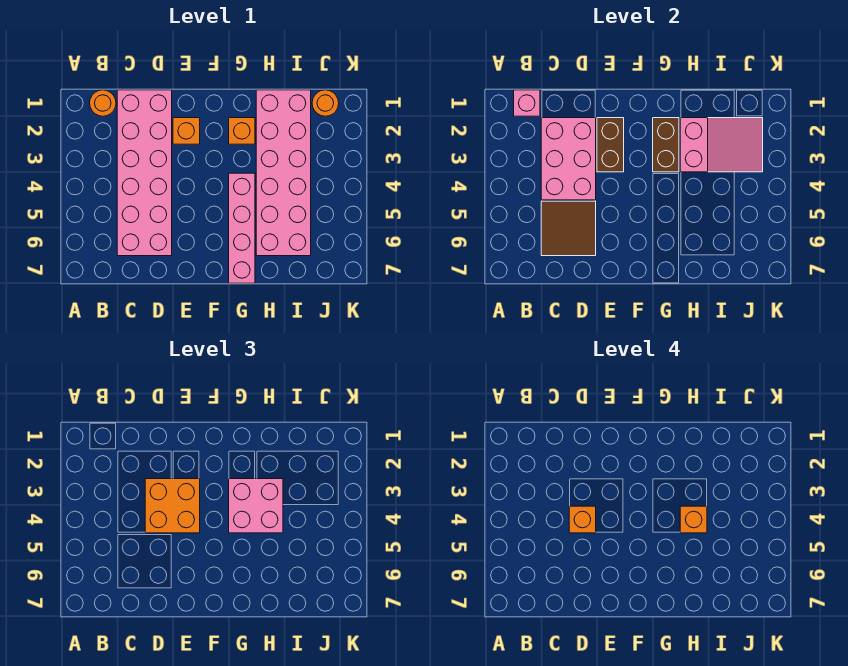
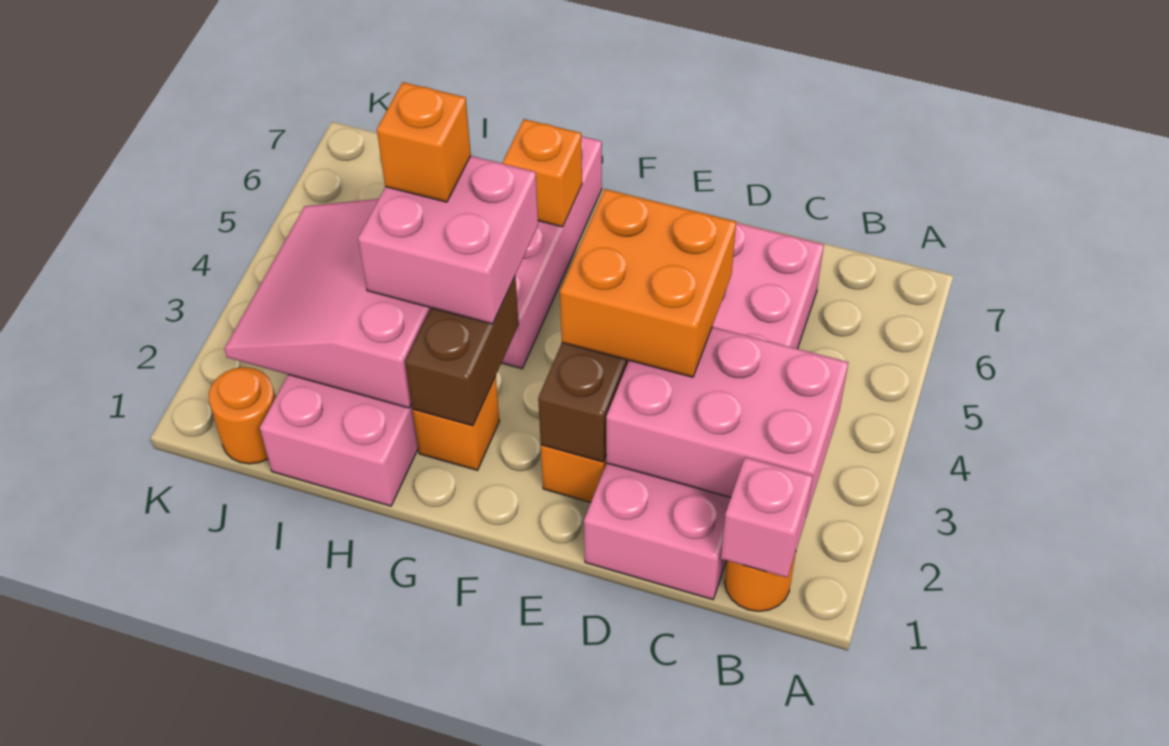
pink brick C2:D4 level 2 -> pink brick B2:D3 level 2
brown tile C5:D6 level 2 -> none
orange brick D4 level 4 -> orange brick G6 level 2
pink slope H2:J3 level 2 top H -> pink slope H2:J4 level 2 top H

